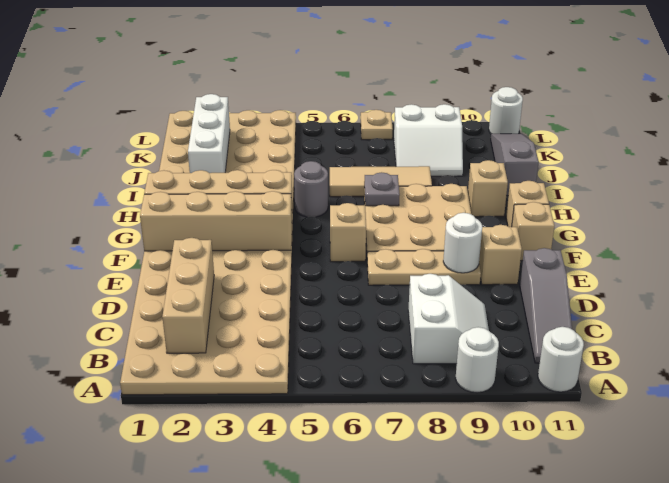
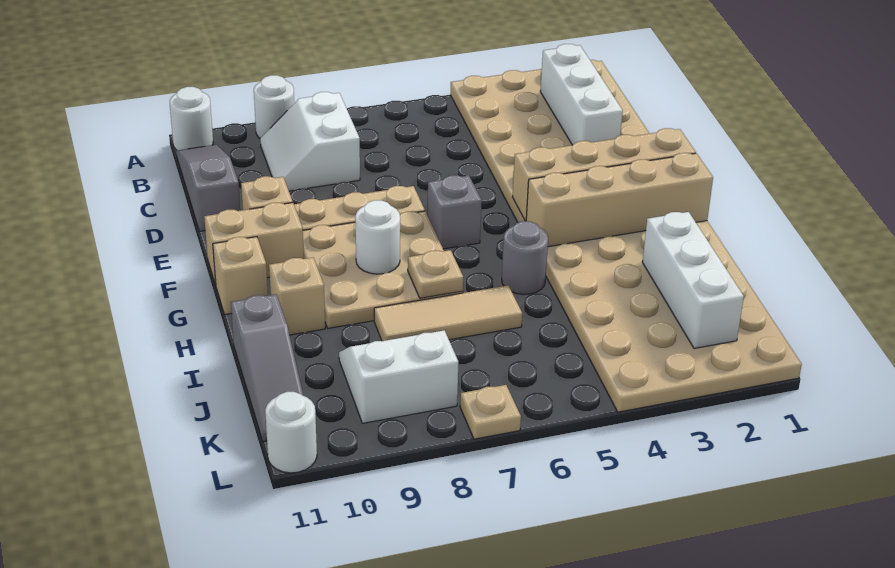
tan brick B2:D2 level 2 -> white brick B2:D2 level 2
white round brick E9 level 2 -> white round brick G8 level 2
tan brick F6 level 1 -> grey brick F6 level 1
tan brick F11 level 1 -> tan brick F10:F11 level 1
grey plate H7 level 2 -> tan plate H7 level 2

